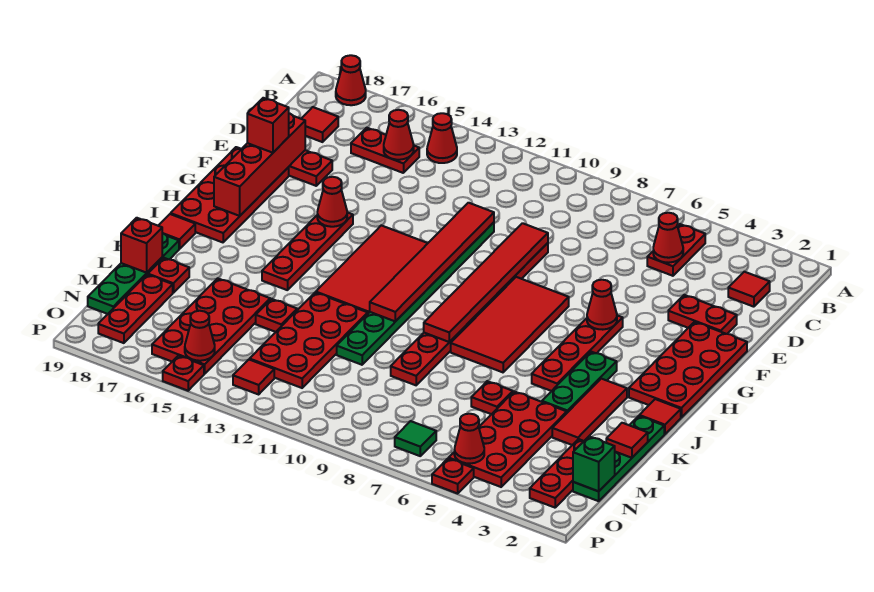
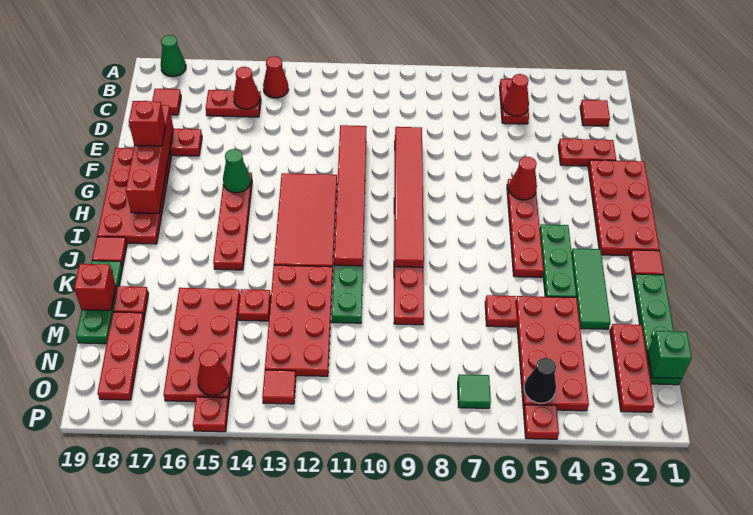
red cone A18 level 1 -> green cone A18 level 1
red tile G7:J8 level 1 -> none
red cone G15 level 2 -> green cone G15 level 2
red tile J3:L3 level 1 -> green tile J3:L3 level 1
green plate K19:N19 level 1 -> green plate K19:M19 level 1
red tile L1 level 2 -> none
red cone O5 level 2 -> black cone O5 level 2

